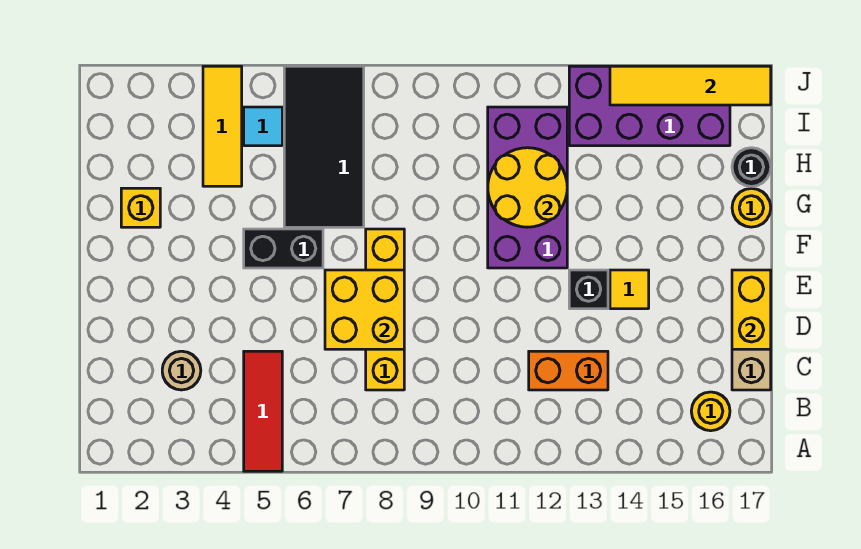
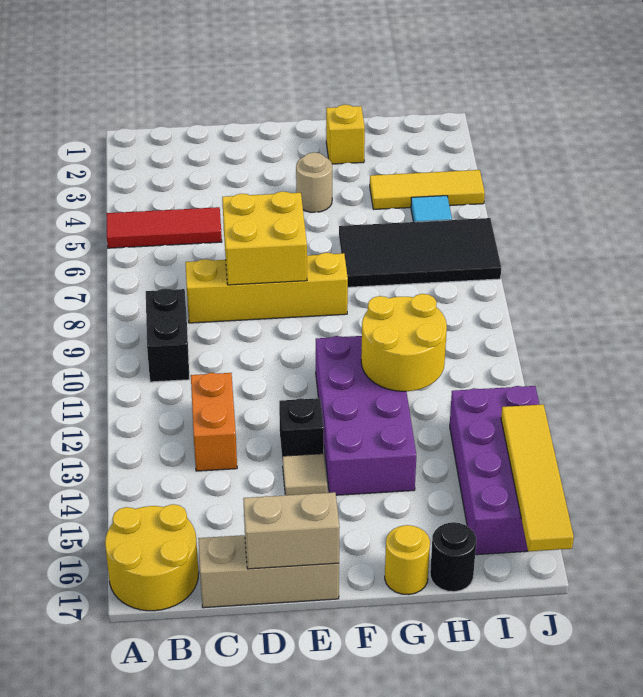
yellow round brick B16 level 1 -> yellow round brick A16:B17 level 1
tan round brick C3 level 1 -> tan round brick F4 level 1
yellow brick D17:E17 level 2 -> tan brick D17:E17 level 2
yellow tile E14 level 1 -> tan tile E14 level 1
black brick F5:F6 level 1 -> black brick B9:B10 level 1
purple brick F11:I12 level 1 -> purple brick F11:G14 level 1

